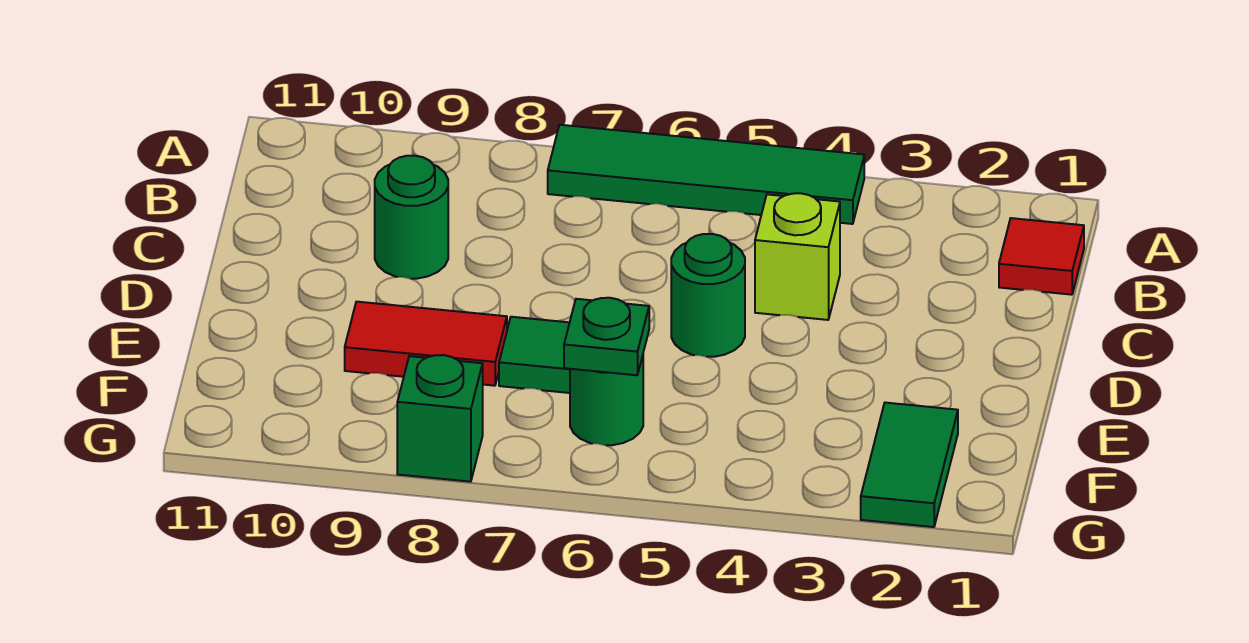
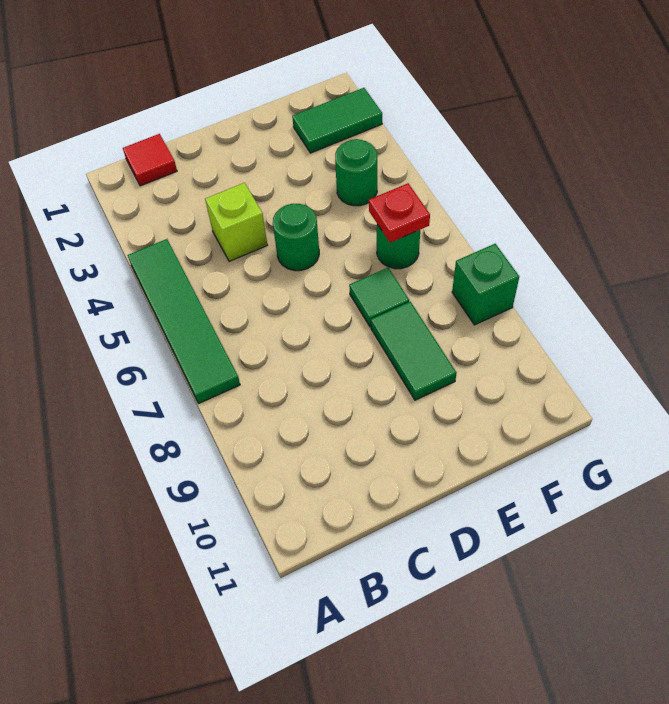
green round brick C9 level 1 -> green round brick F4 level 1
red tile E8:E9 level 1 -> green tile E8:E9 level 1
green plate F6 level 2 -> red plate F6 level 2

